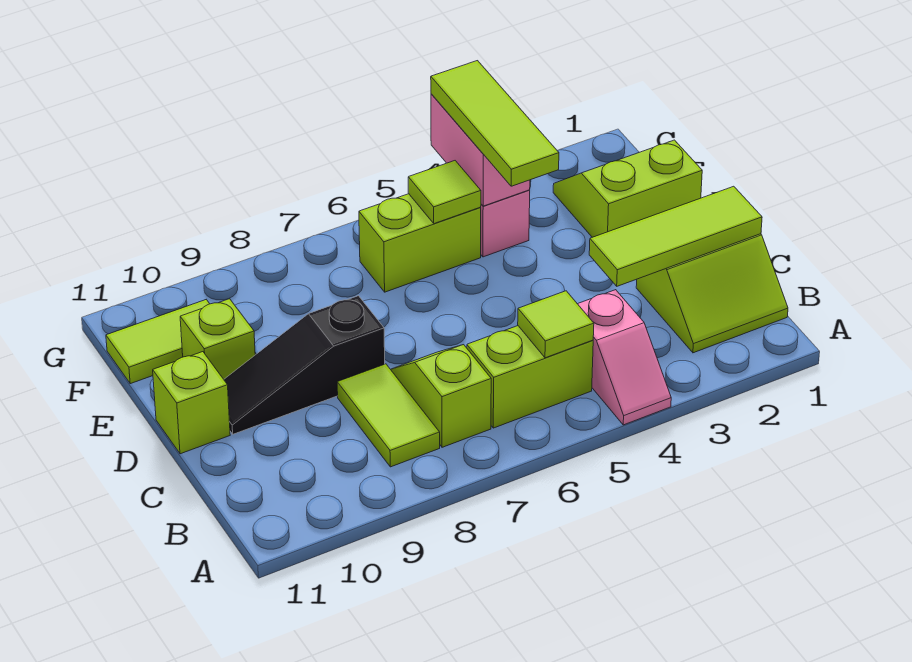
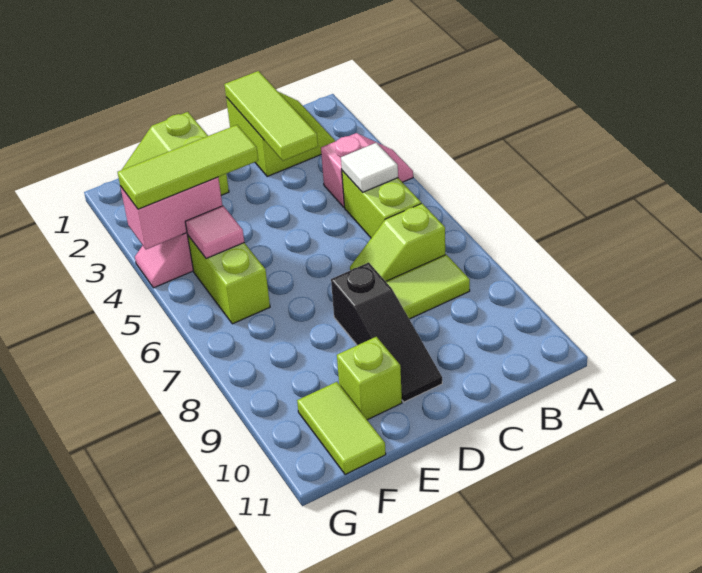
lime tile B5 level 2 -> white tile B5 level 2
lime brick D11 level 1 -> none
lime tile F5 level 2 -> pink tile F5 level 2

